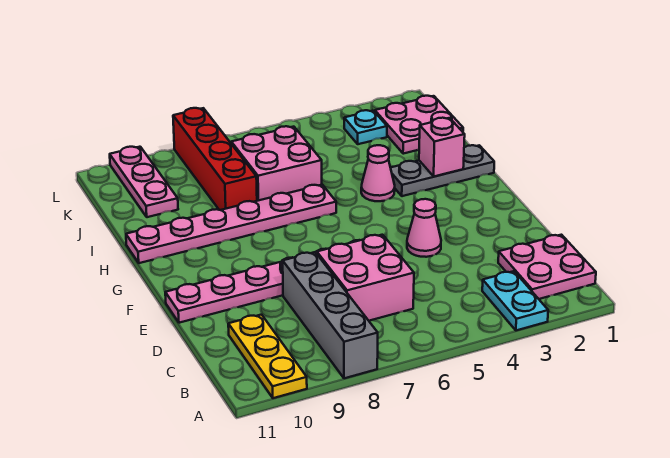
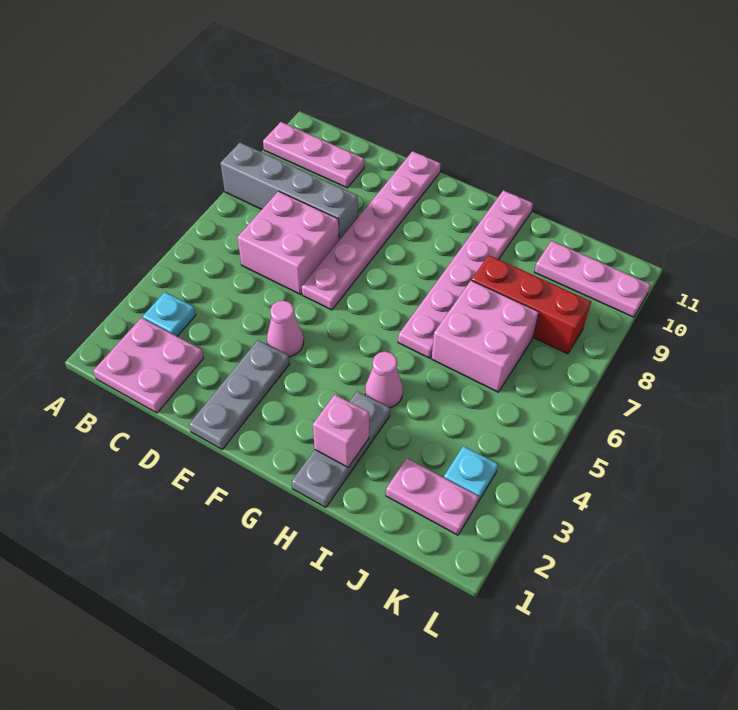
cyan plate A3:B3 level 1 -> cyan plate B3 level 1
yellow plate A10:C10 level 1 -> pink plate A10:C10 level 1
none -> grey plate E1:E3 level 1
red brick I8:L8 level 1 -> red brick I8:K8 level 1
pink plate J1:K2 level 1 -> pink plate J2:K2 level 1

